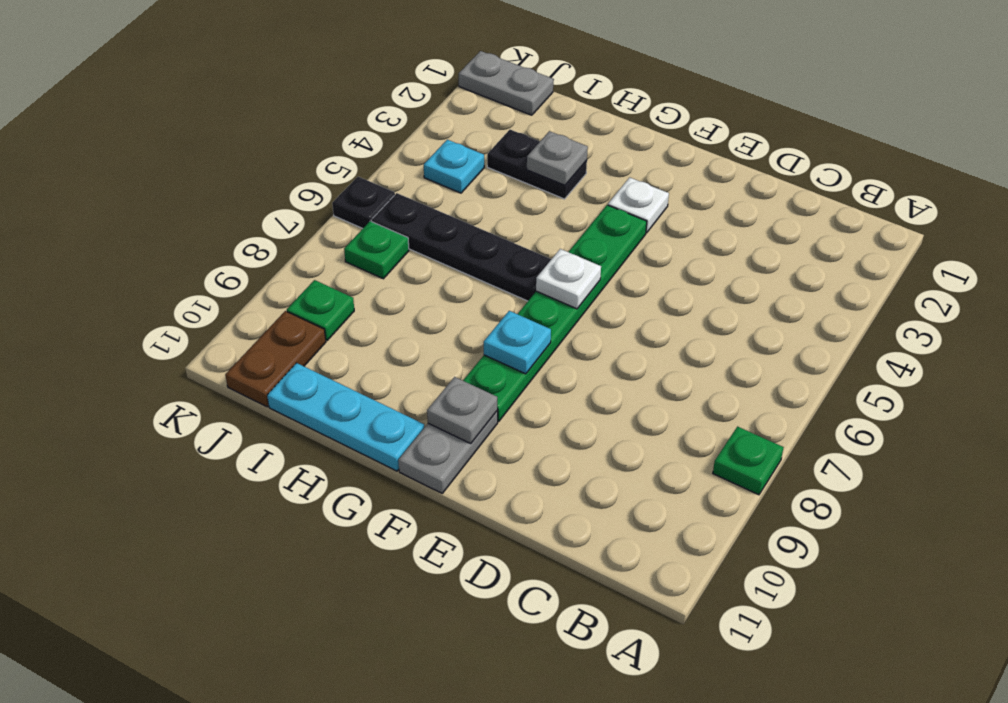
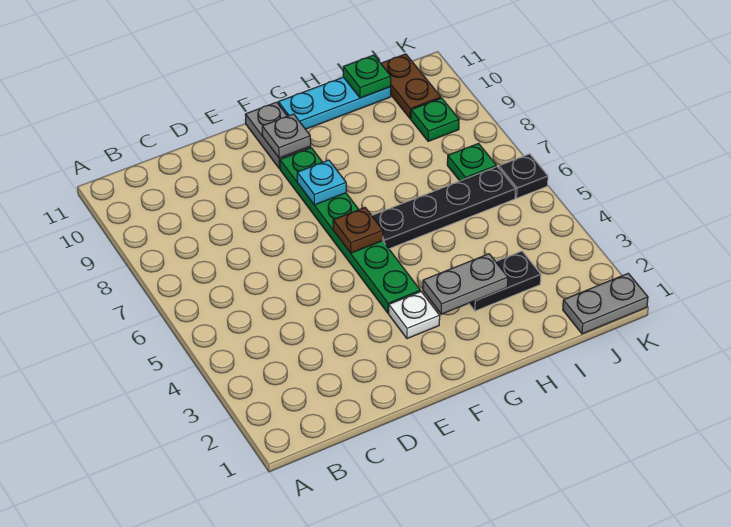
green plate A8 level 1 -> green plate I11 level 2
white plate F6 level 2 -> brown plate F6 level 2
grey plate H3 level 2 -> grey plate G3:H3 level 2
cyan plate J4 level 1 -> none

